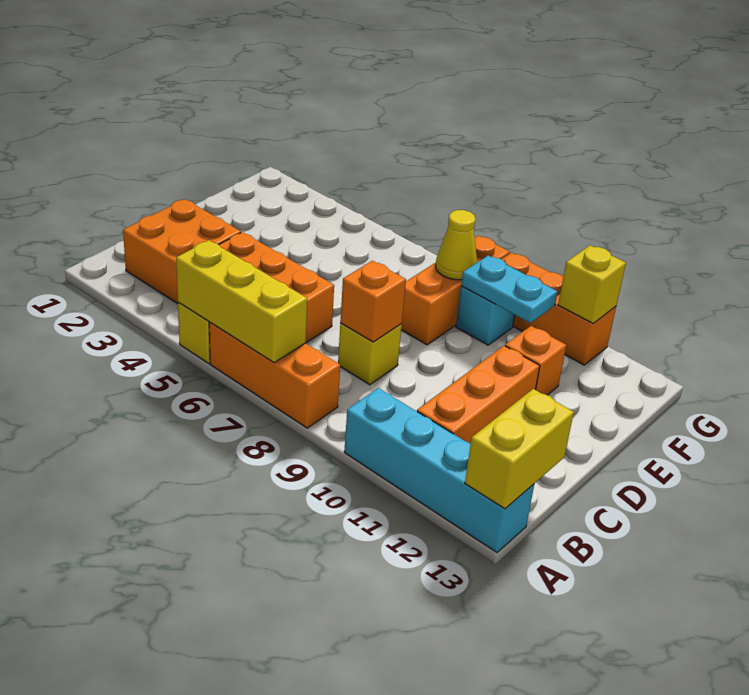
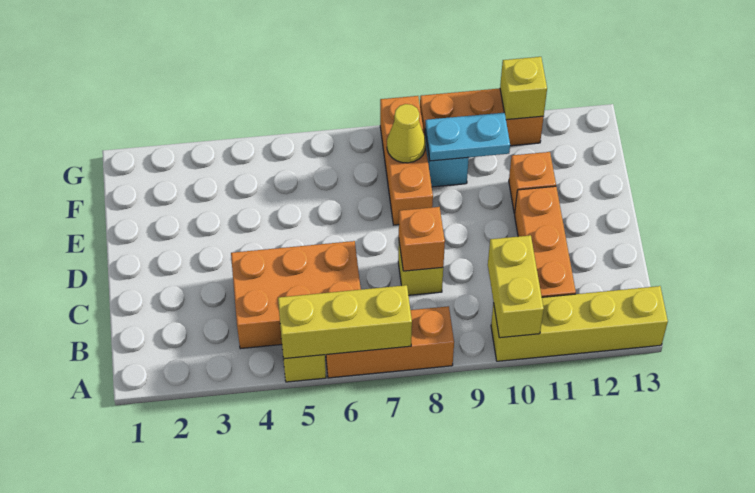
cyan brick A10:A13 level 1 -> yellow brick A10:A13 level 1
yellow brick A13:B13 level 2 -> yellow brick A10:B10 level 2
orange brick B2:C3 level 1 -> none

